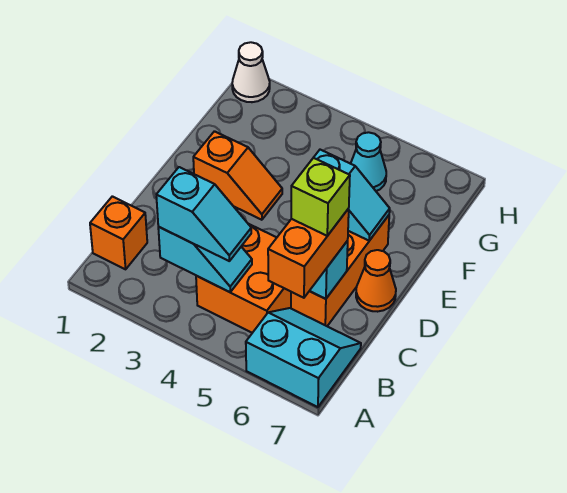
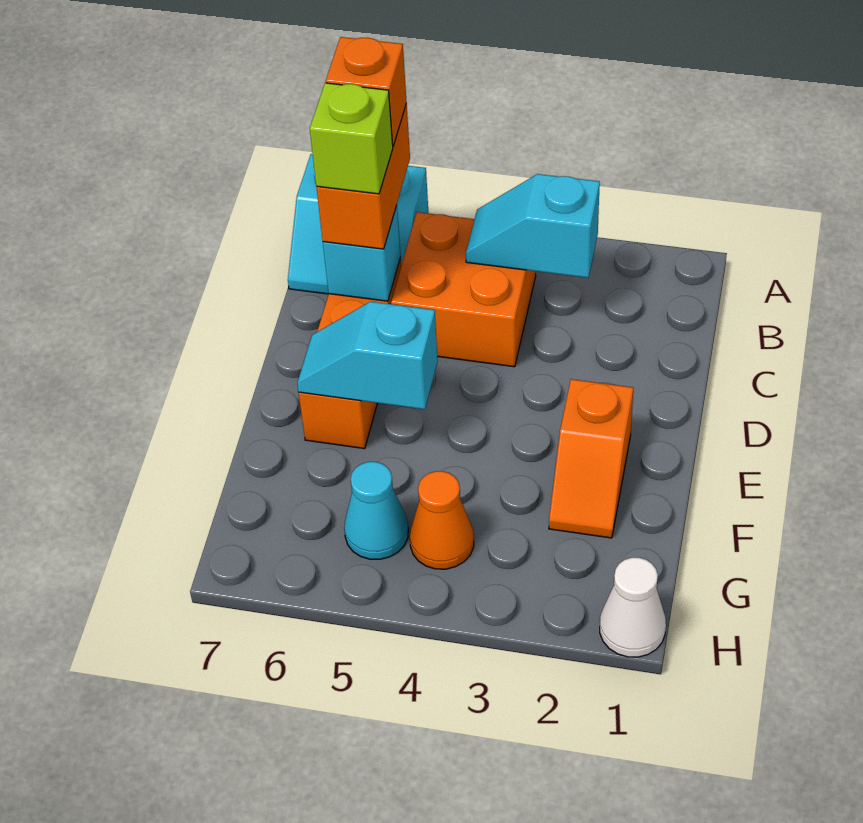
orange brick B1 level 1 -> orange brick B6 level 4
cyan slope B3:B4 level 3 top 3 -> none
orange cone D7 level 1 -> orange cone G4 level 1
orange slope E2:E3 level 1 top 2 -> orange slope E2:F2 level 1 top E

